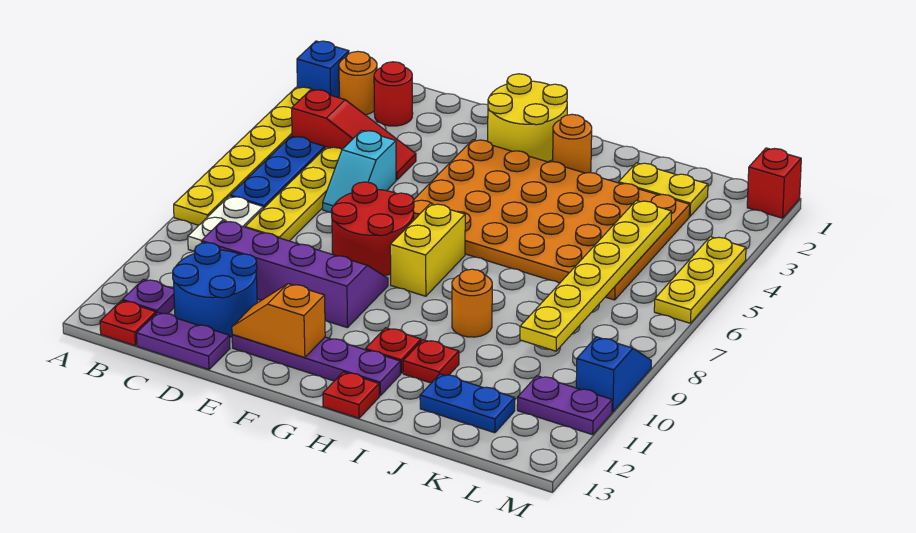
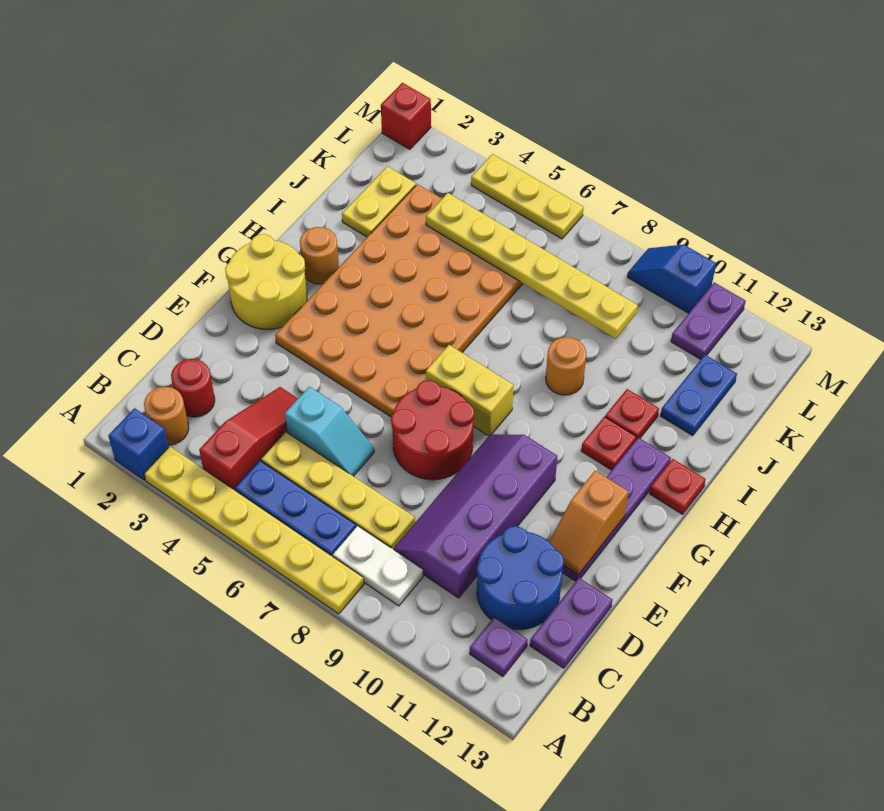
red plate B13 level 1 -> none

